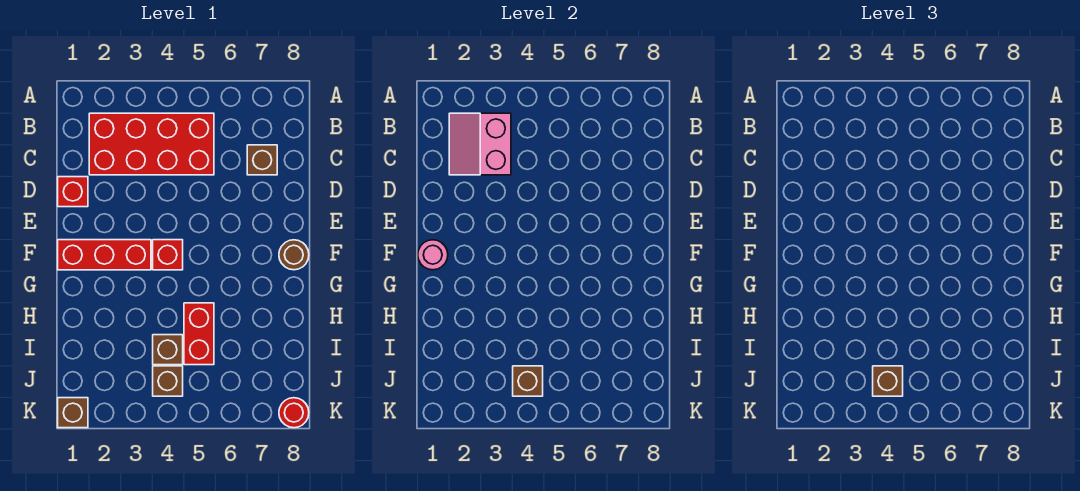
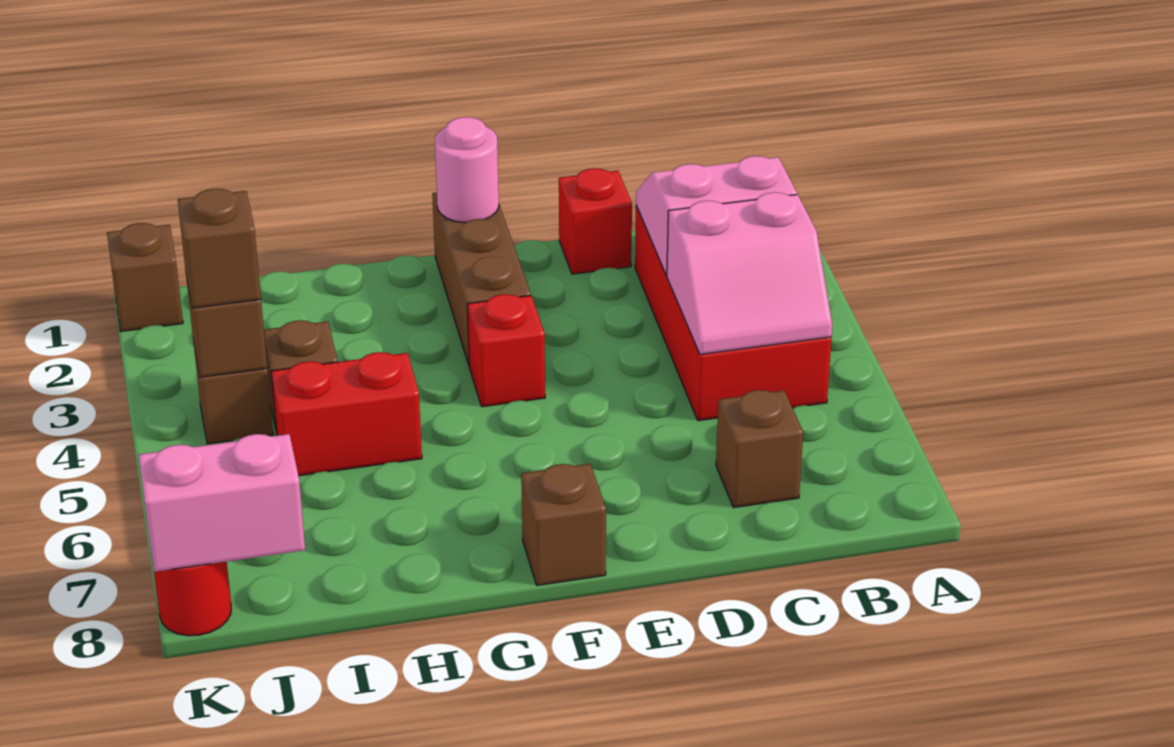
none -> pink slope B4:C5 level 2 top 4
red brick F1:F3 level 1 -> brown brick F1:F3 level 1
brown round brick F8 level 1 -> brown brick F8 level 1
none -> pink brick J8:K8 level 2

